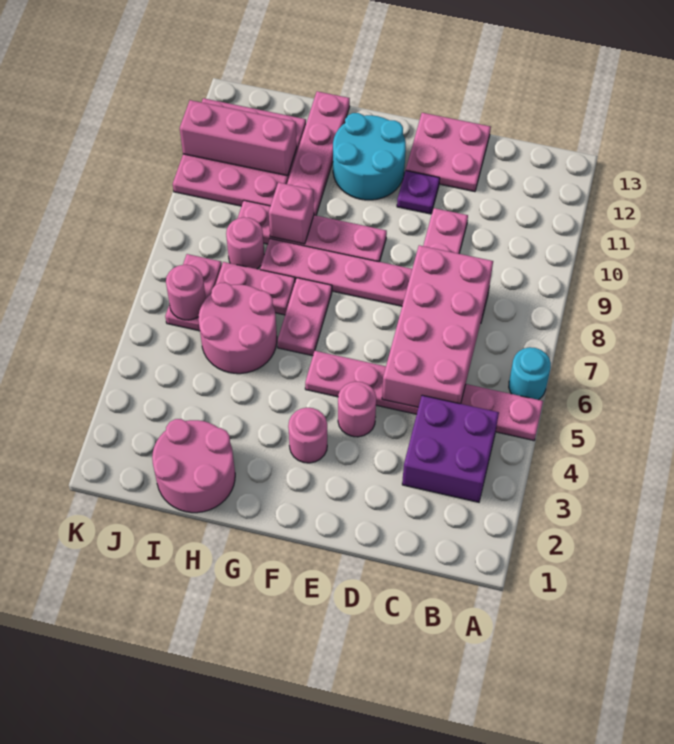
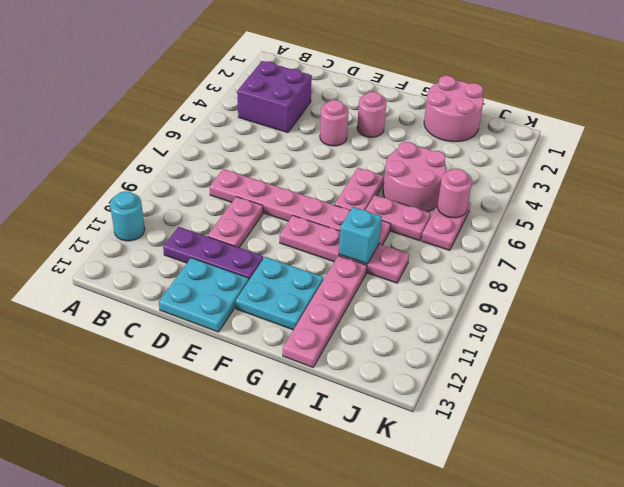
pink plate A5:F5 level 1 -> none
cyan round brick A6 level 1 -> cyan round brick A11 level 1
pink brick C5:D8 level 2 -> none
pink plate D12:E13 level 1 -> cyan plate D12:E13 level 1
purple plate E11 level 1 -> purple plate C11:E11 level 1
cyan round brick F11:G12 level 1 -> cyan plate F11:G12 level 1
pink brick H9 level 2 -> cyan brick H9 level 2
pink round brick I8 level 1 -> none
pink plate I10:K12 level 1 -> none
pink brick I11:K11 level 2 -> none

